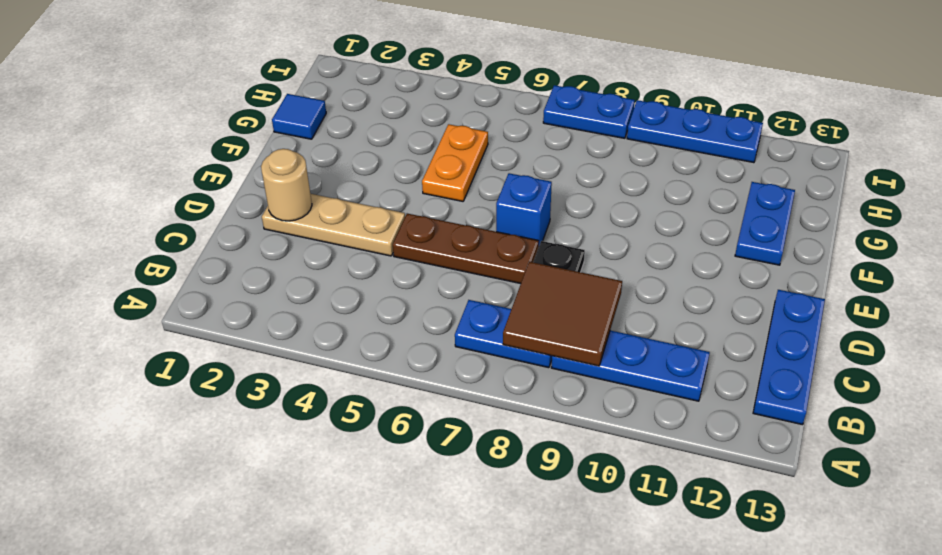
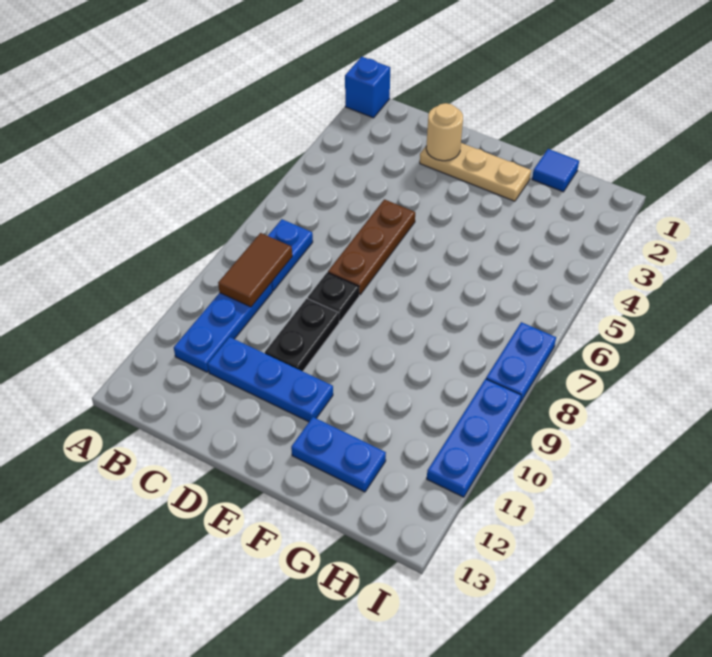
brown tile B8:C9 level 2 -> brown tile B8:B9 level 2
blue plate B13:D13 level 1 -> blue plate C11:E11 level 1
tan plate D2:D4 level 1 -> tan plate D2:F2 level 1
none -> black plate D9:D10 level 1
blue brick E7 level 1 -> blue brick A1 level 1
orange plate F5:G5 level 1 -> none

